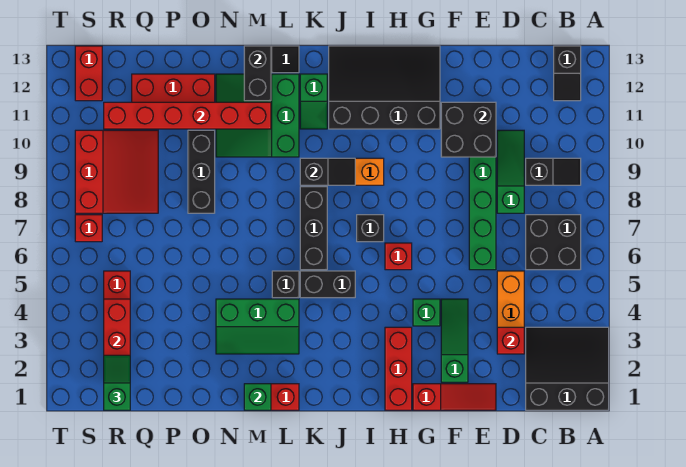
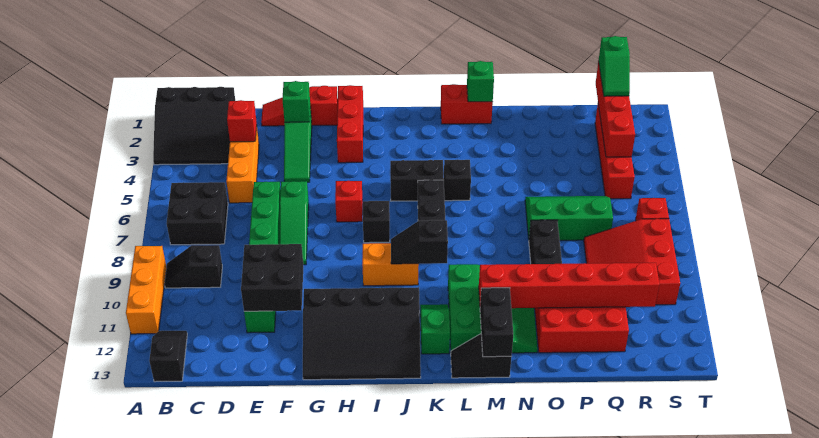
none -> orange brick A9:A11 level 1
green slope D8:D10 level 1 top 8 -> green slope F6:F8 level 1 top 6
green brick G4 level 1 -> green brick F2 level 2
green slope L3:N4 level 1 top 4 -> green slope O6:Q7 level 1 top 7
red brick S12:S13 level 1 -> none

